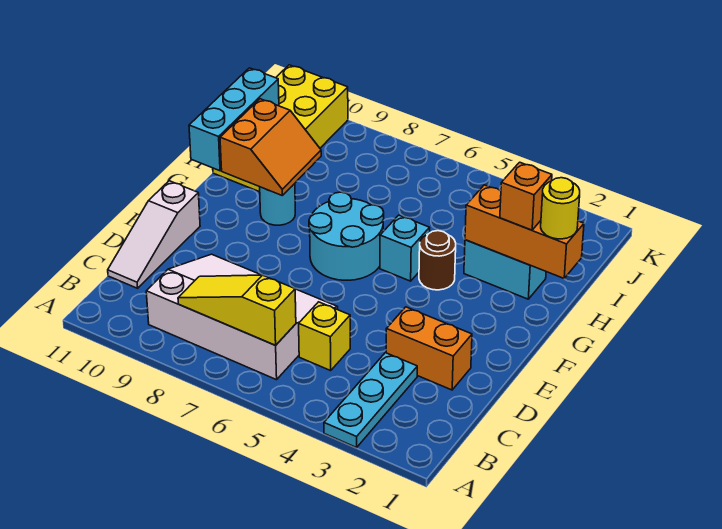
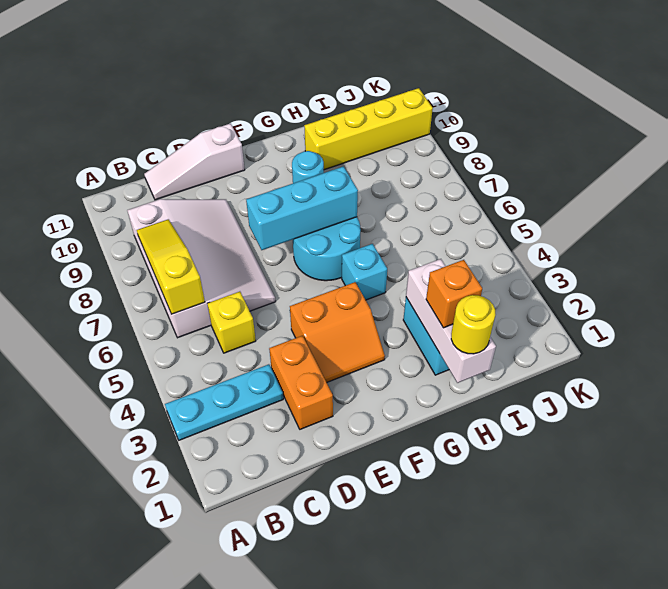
brown round brick G4 level 1 -> none
orange slope G9:H10 level 2 top 10 -> orange slope E3:F4 level 1 top 4
cyan brick G11:I11 level 2 -> cyan brick E7:G7 level 2
orange brick H1:H3 level 2 -> white brick H1:H3 level 2
yellow brick H10:K11 level 1 -> yellow brick H10:K10 level 1

